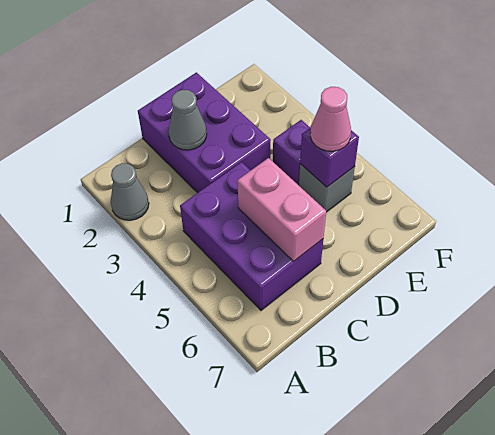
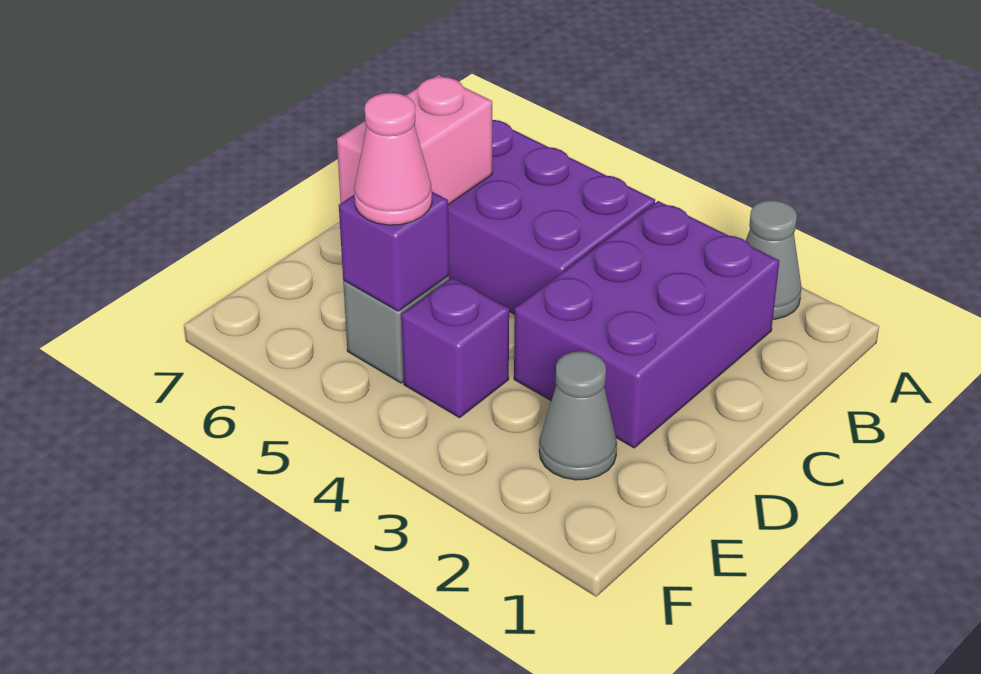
purple brick C1:D3 level 1 -> purple brick B2:D3 level 1
grey cone C2 level 2 -> grey cone E2 level 1
pink brick C5:C6 level 2 -> pink brick C6:D6 level 2

